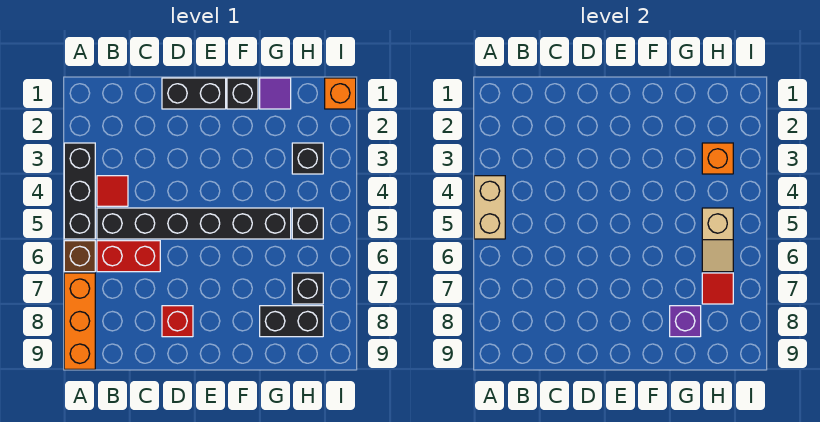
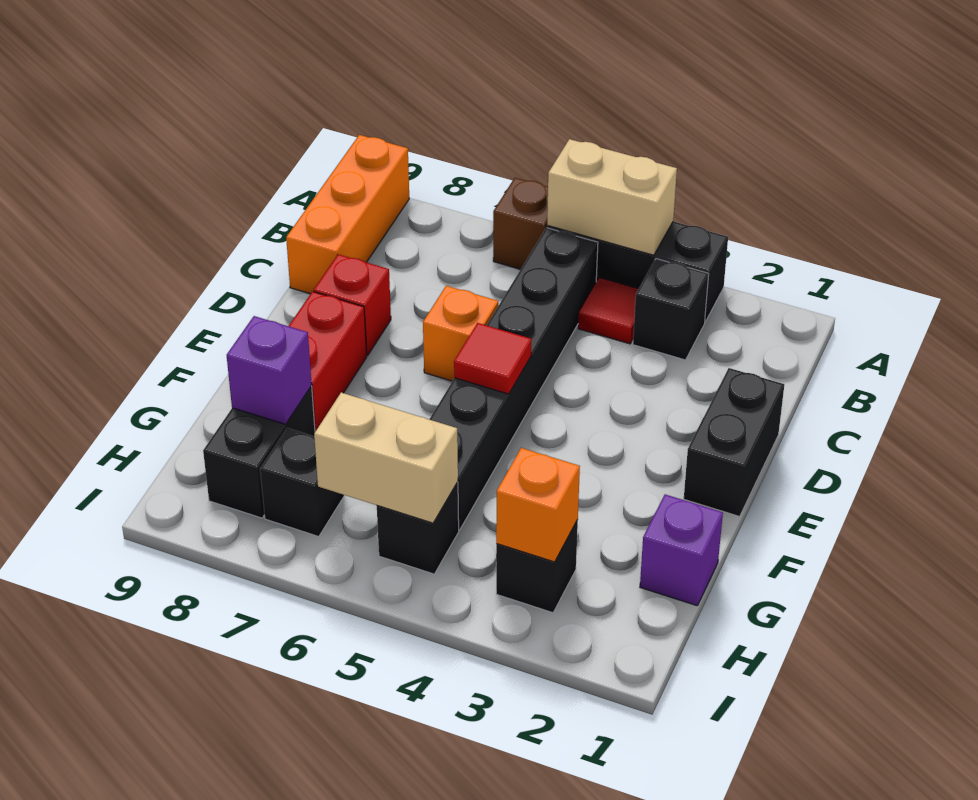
orange brick A7:A9 level 1 -> orange brick A9:C9 level 1
red brick B6:C6 level 1 -> red brick E8:F8 level 1
black brick F1 level 1 -> black brick B3 level 1
purple tile G1 level 1 -> purple brick G1 level 1
tan slope H5:H6 level 2 top 5 -> tan brick H5:H6 level 2
red tile H7 level 2 -> red tile E5 level 2
orange brick I1 level 1 -> orange brick D6 level 1

